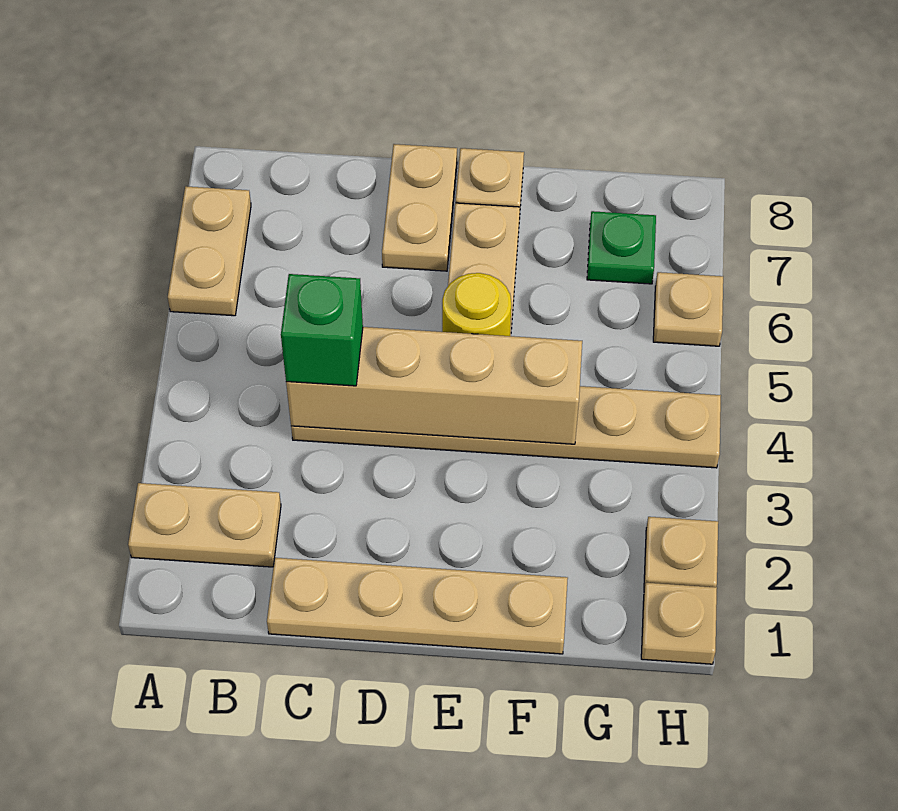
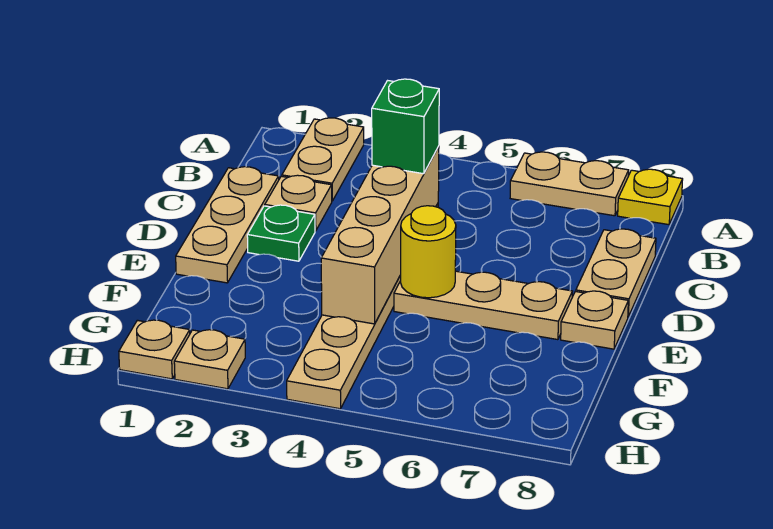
none -> yellow plate A8 level 1
tan plate C1:F1 level 1 -> tan plate C1:E1 level 1
tan plate D7:D8 level 1 -> tan plate C8:D8 level 1
green plate G7 level 1 -> green plate D2 level 1
tan plate H6 level 1 -> tan plate C2 level 1

